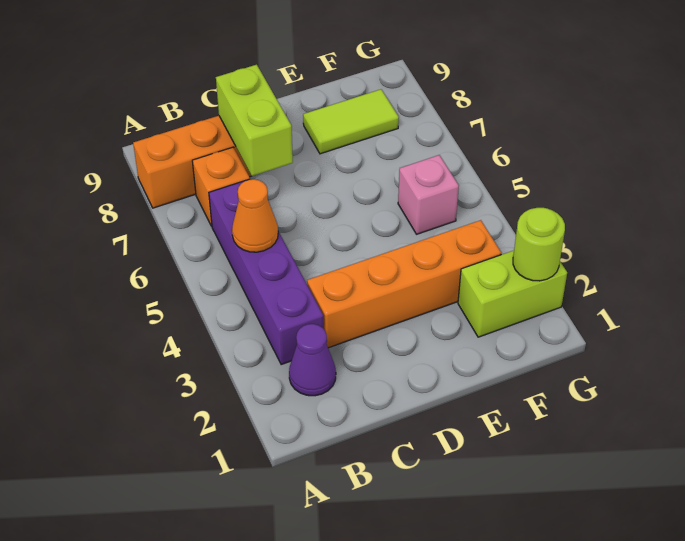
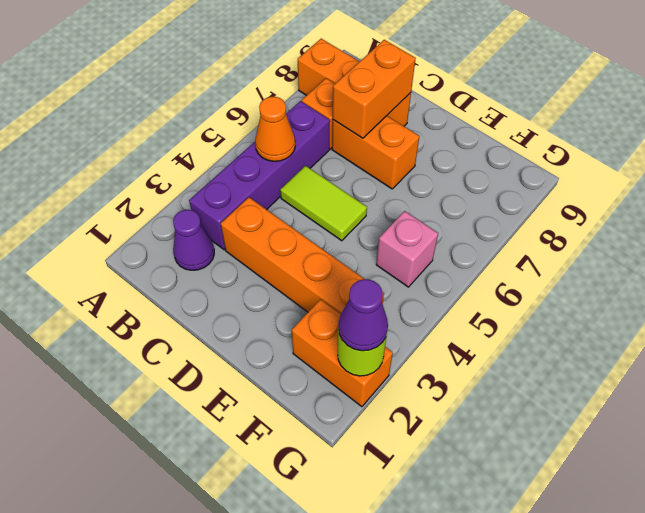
none -> orange brick C7:D7 level 1
lime brick C7:C8 level 2 -> orange brick C7:C8 level 2
lime tile E8:F8 level 1 -> lime tile C5:D5 level 1
lime brick F2:G2 level 1 -> orange brick F2:G2 level 1
none -> purple cone G2 level 3

